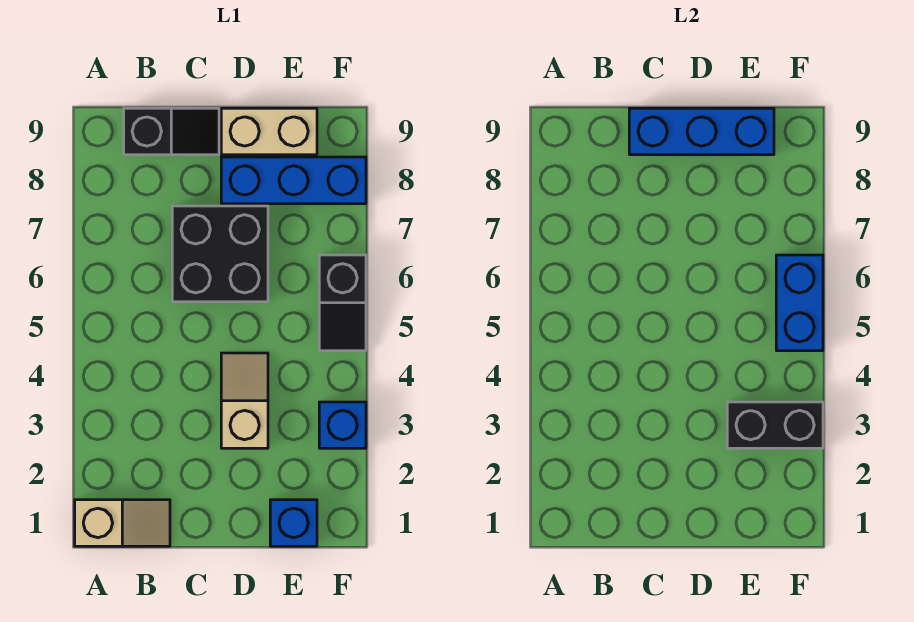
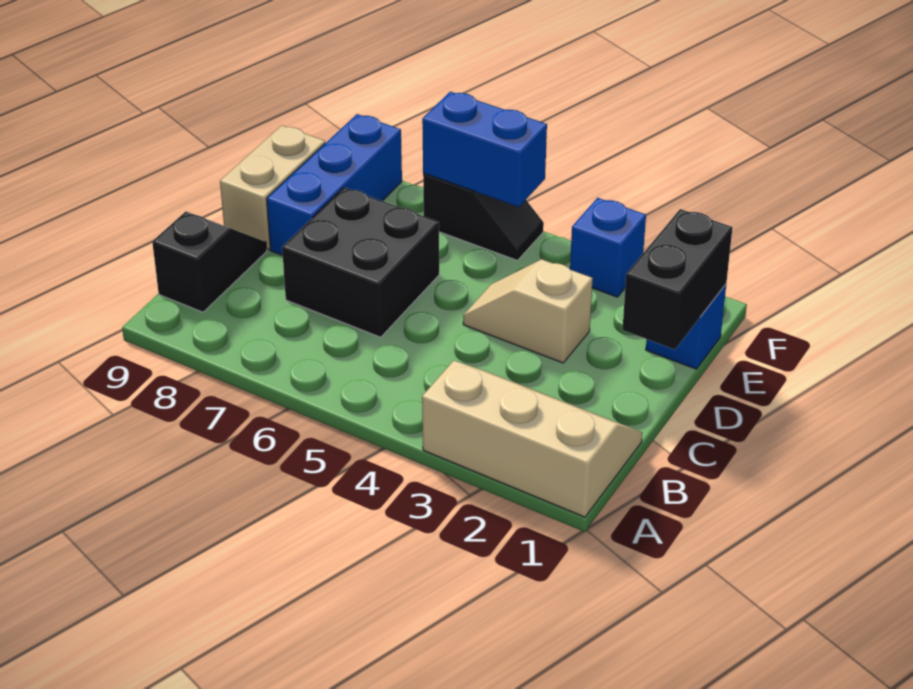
tan slope A1:B1 level 1 top A -> tan slope A1:B3 level 1 top A
blue brick C9:E9 level 2 -> none
black brick E3:F3 level 2 -> black brick D1:E1 level 2

